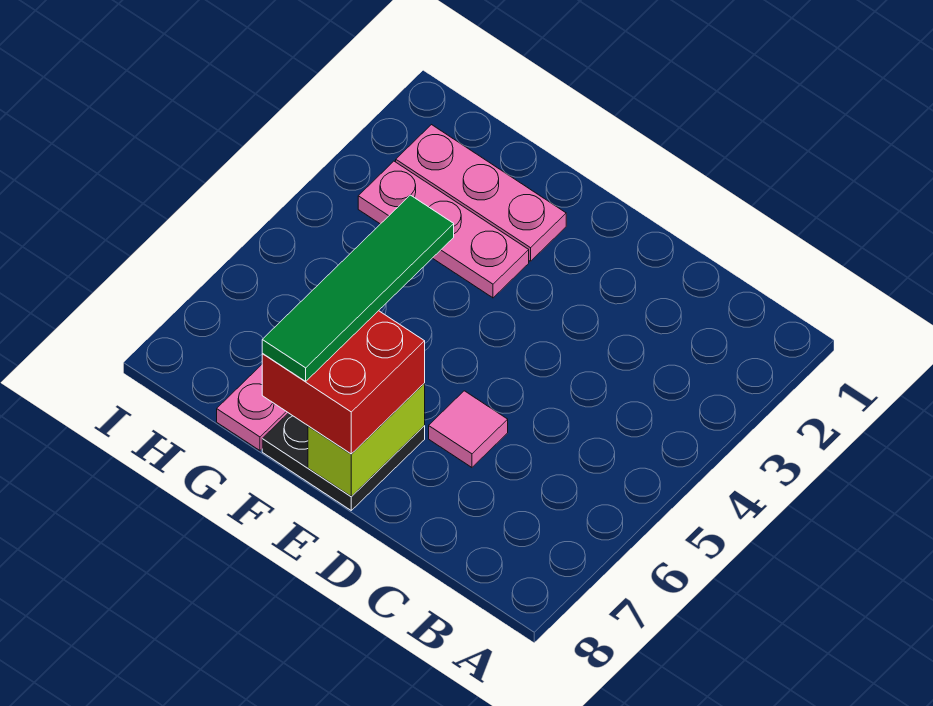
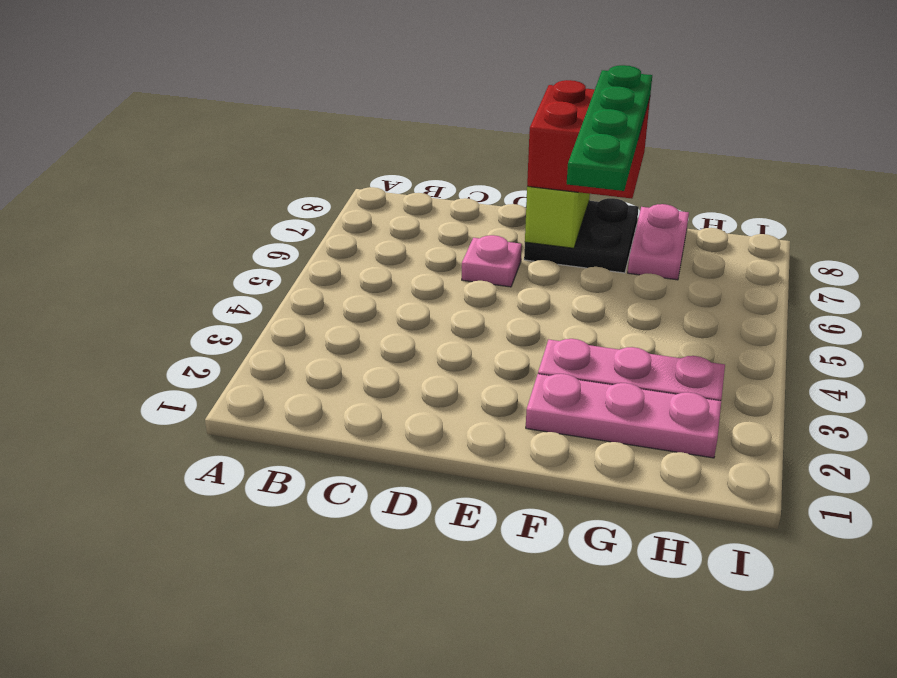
pink tile D6 level 1 -> pink plate D6 level 1
green tile F5:F8 level 4 -> green plate F5:F8 level 4

